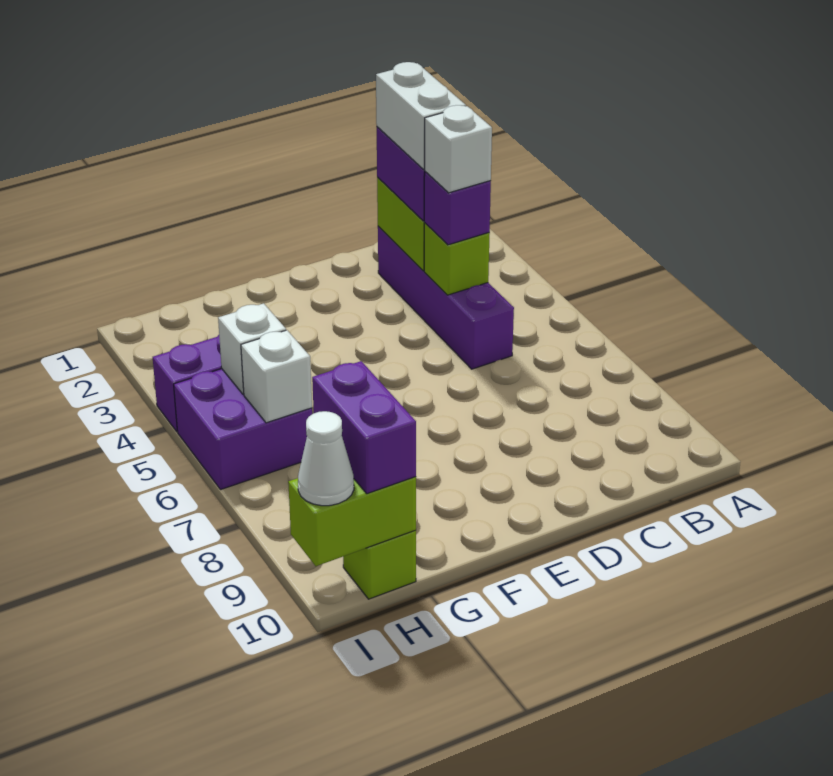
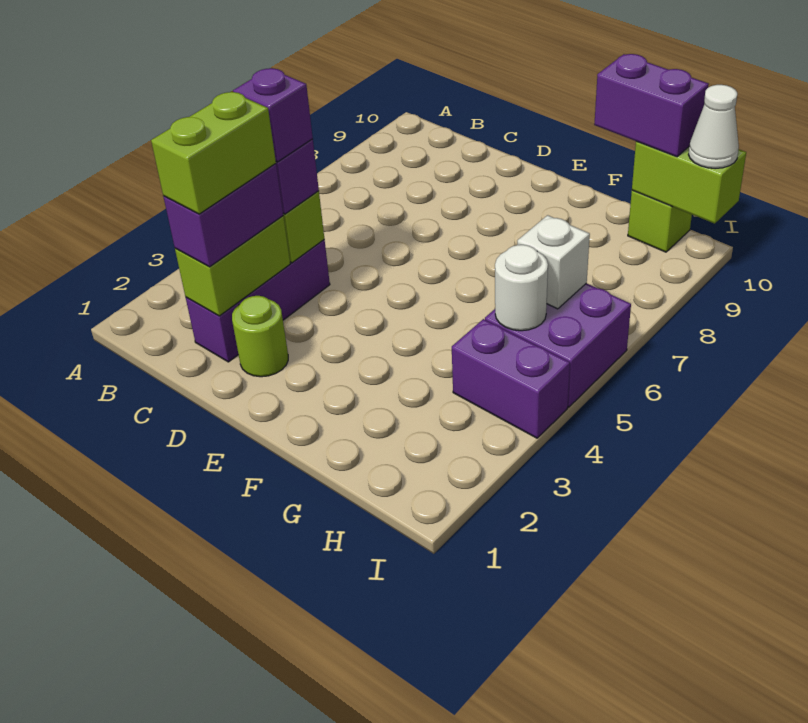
purple brick C2:C5 level 1 -> purple brick C2:C4 level 1
white brick C2:C3 level 4 -> lime brick C2:C3 level 4
white brick C4 level 4 -> purple brick C4 level 4
none -> lime round brick D2 level 1
white brick H5 level 2 -> white round brick H5 level 2
purple brick H9:H10 level 3 -> purple brick G10:H10 level 3

